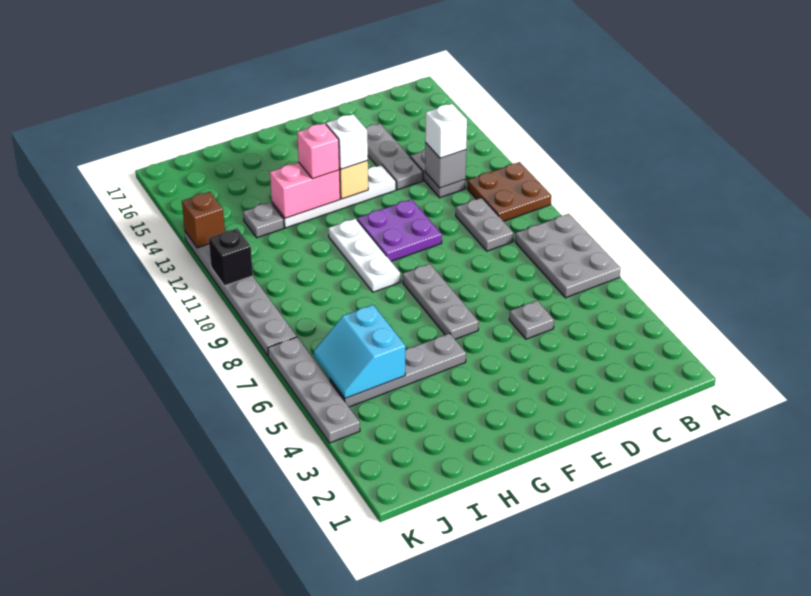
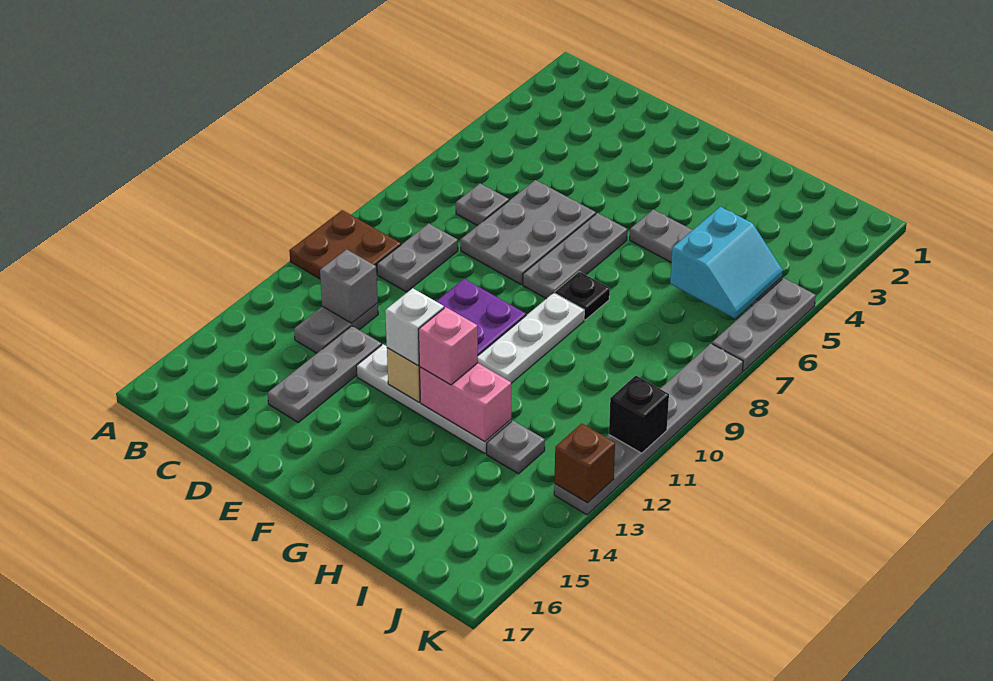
grey plate A6:B8 level 1 -> grey plate D6:E8 level 1
white brick C12 level 3 -> none
grey plate D5 level 1 -> grey plate C7 level 1
none -> black plate G8 level 1
grey plate K4:K7 level 1 -> grey plate K5:K7 level 1

